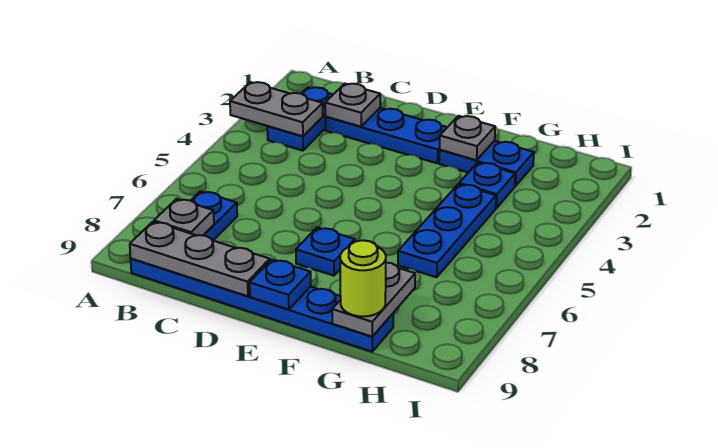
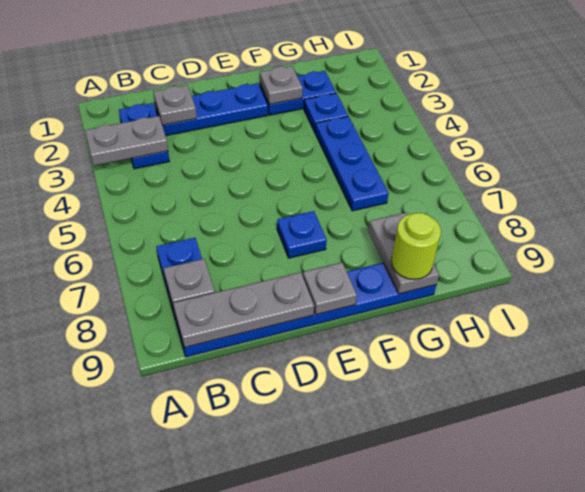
blue plate E9 level 2 -> grey plate E9 level 2

